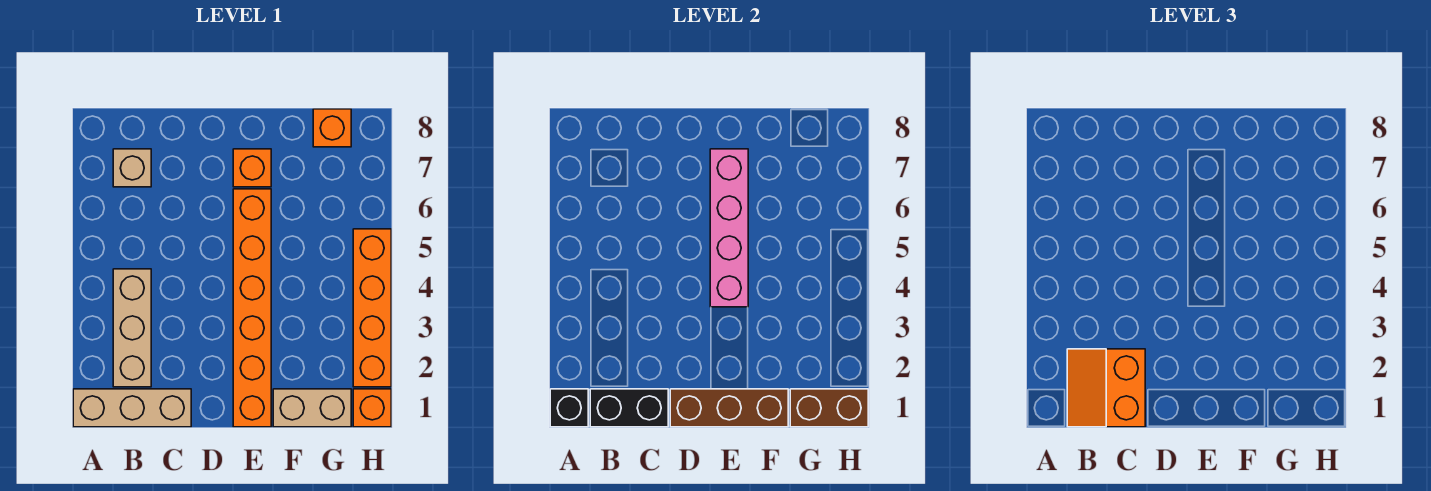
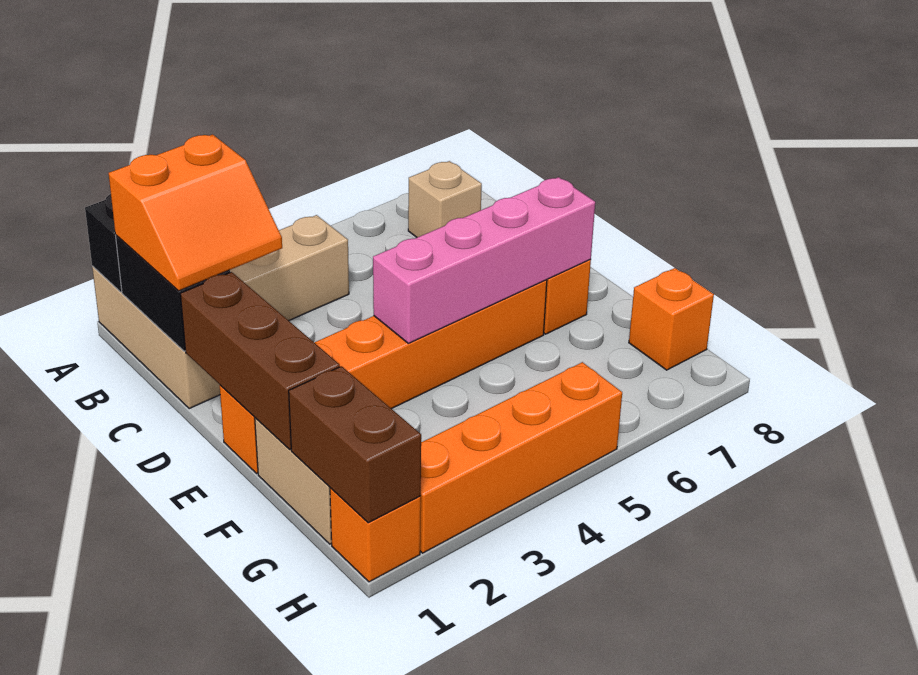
orange slope B1:C2 level 3 top C -> orange slope B1:C2 level 3 top B

